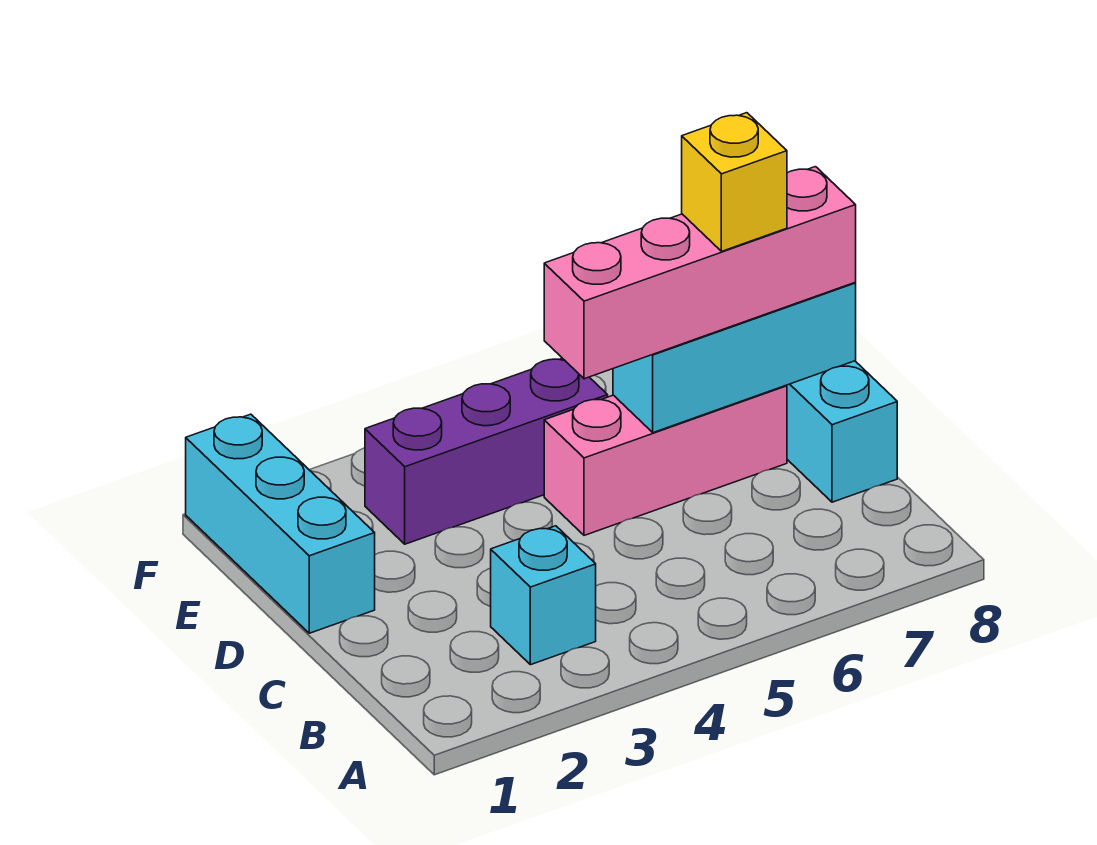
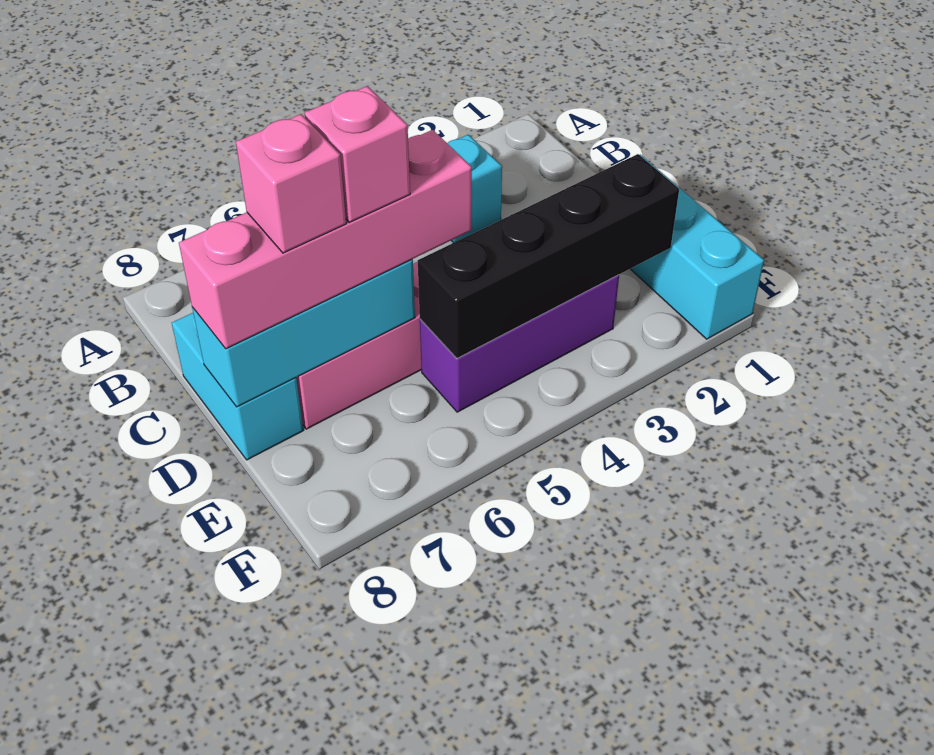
none -> pink brick D6 level 4
yellow brick D7 level 4 -> pink brick D7 level 4
none -> black brick E2:E5 level 2

